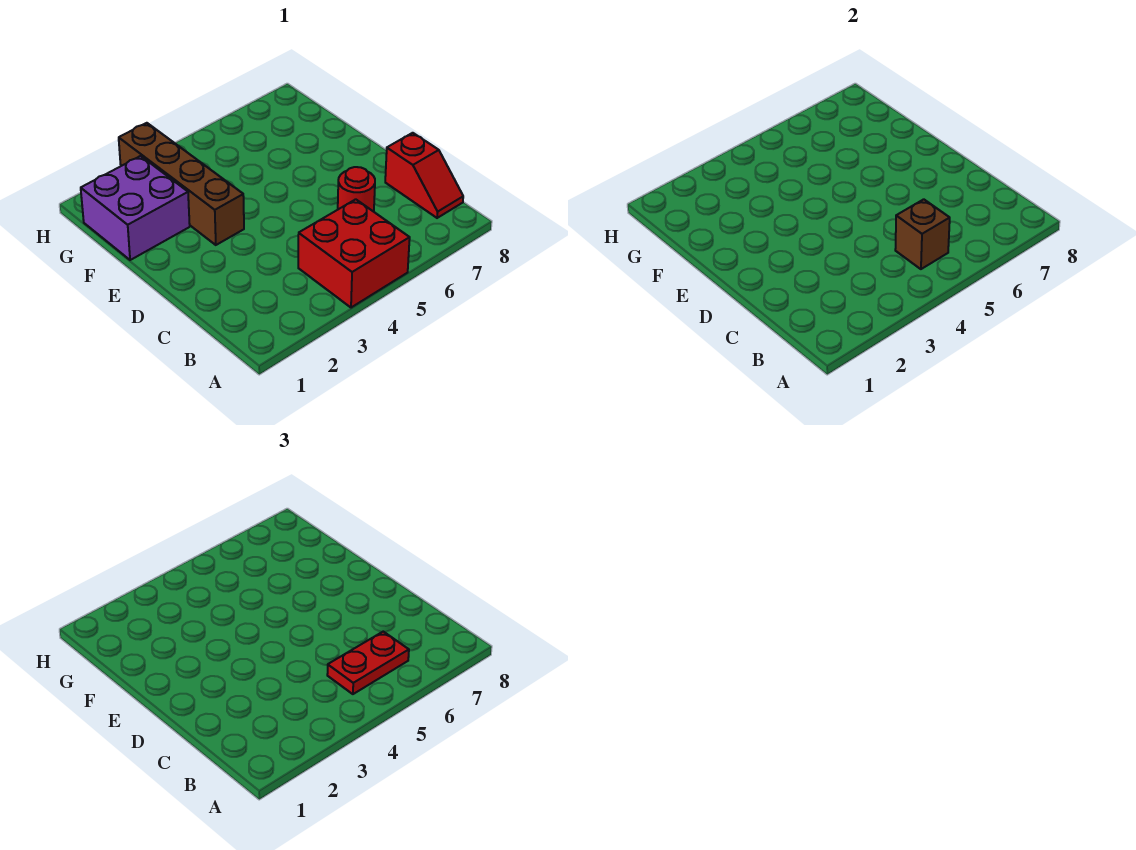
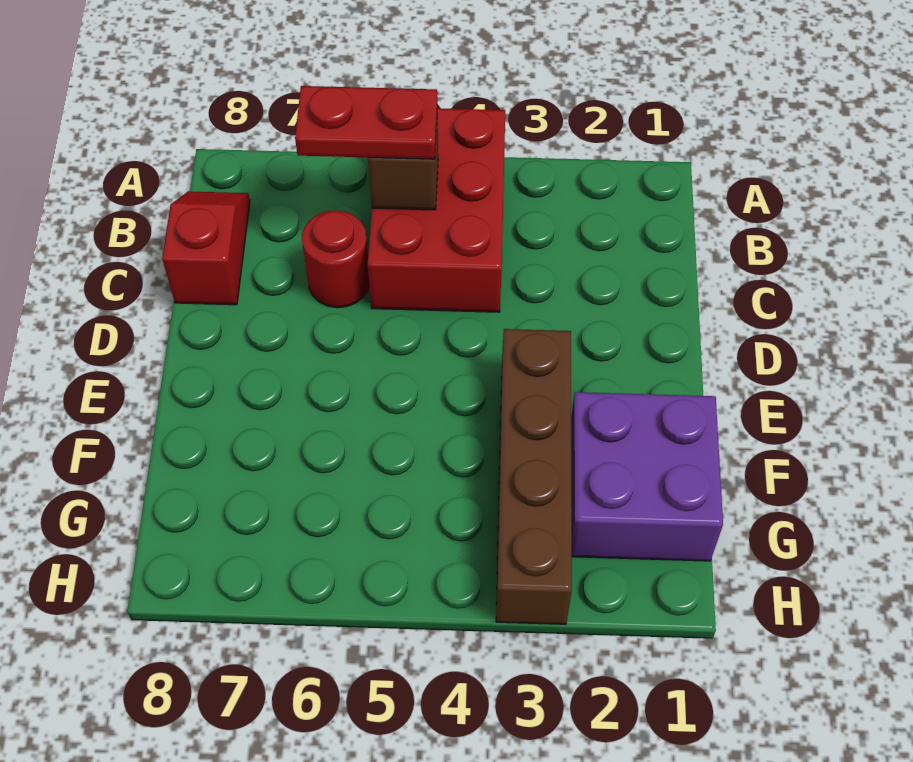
red brick A4:B5 level 1 -> red brick A4:C5 level 1

